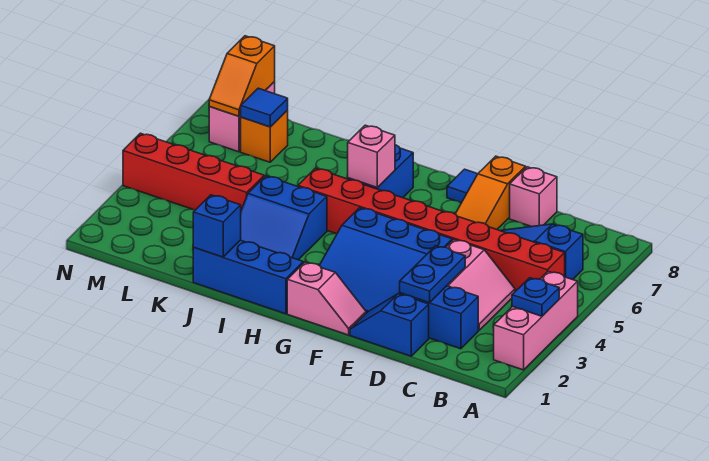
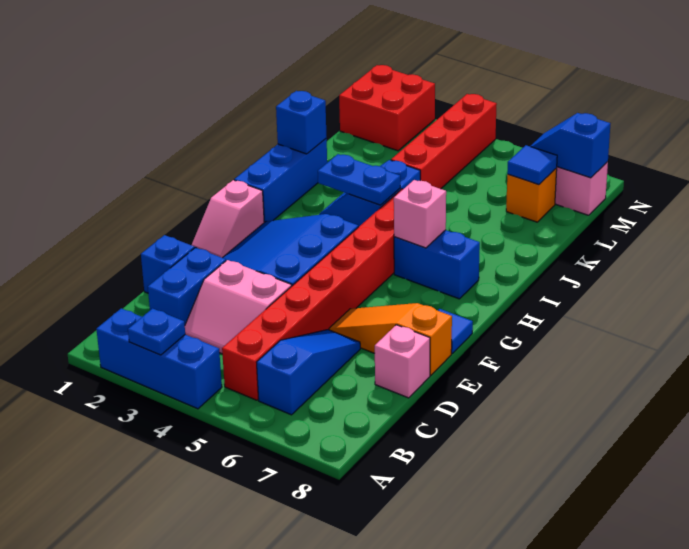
pink brick A2:A4 level 1 -> blue brick A2:A4 level 1
blue plate D2:D3 level 2 -> blue plate I3:I4 level 2
none -> red brick M1:N2 level 1
orange slope M7:M8 level 2 top 8 -> blue slope M7:M8 level 2 top 8

